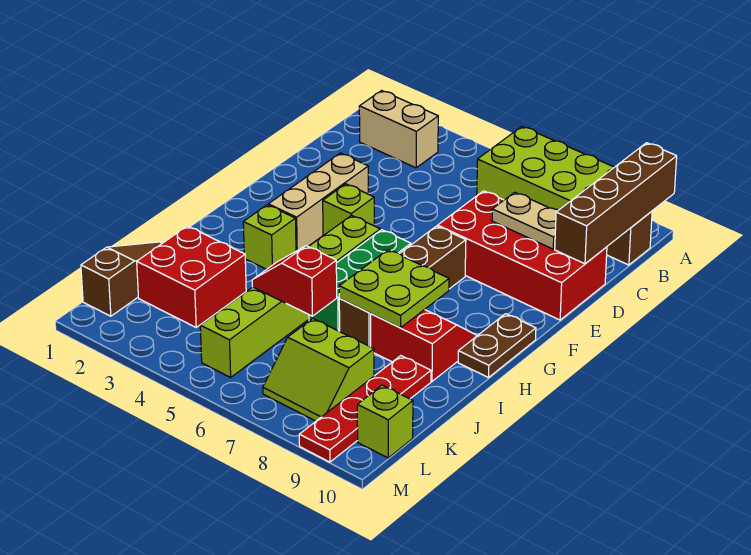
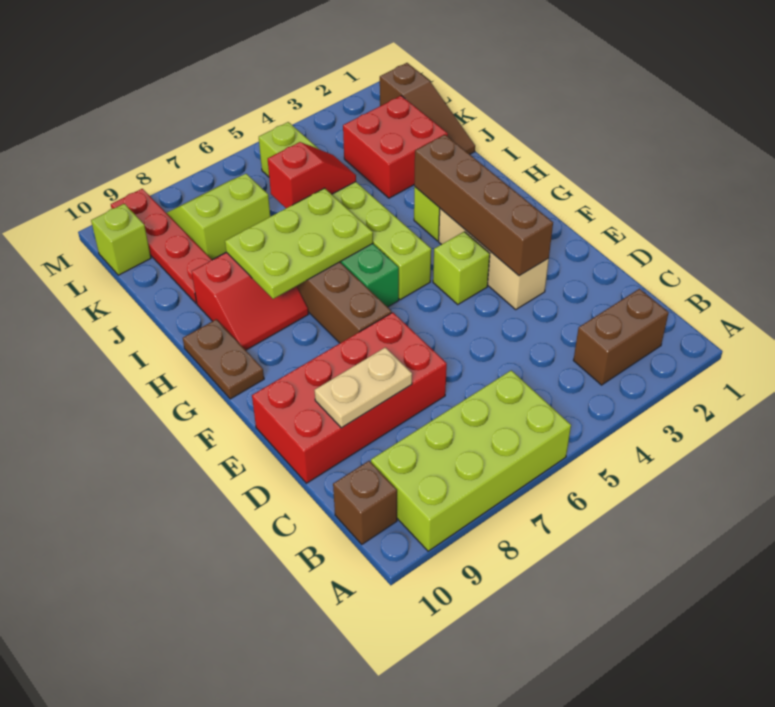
brown brick A10:D10 level 2 -> brown brick E3:H3 level 2
tan brick B2:B3 level 1 -> brown brick B2:B3 level 1
lime plate H7:I8 level 2 -> lime plate H6:I8 level 2

